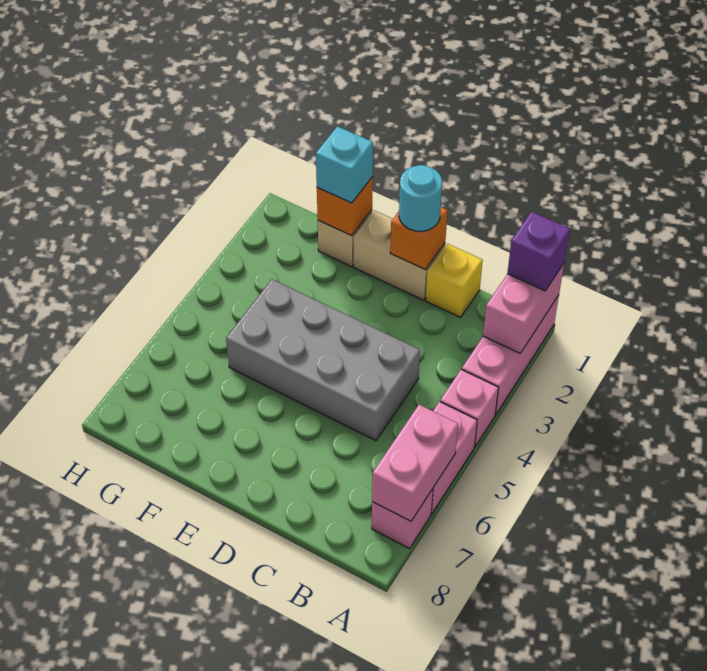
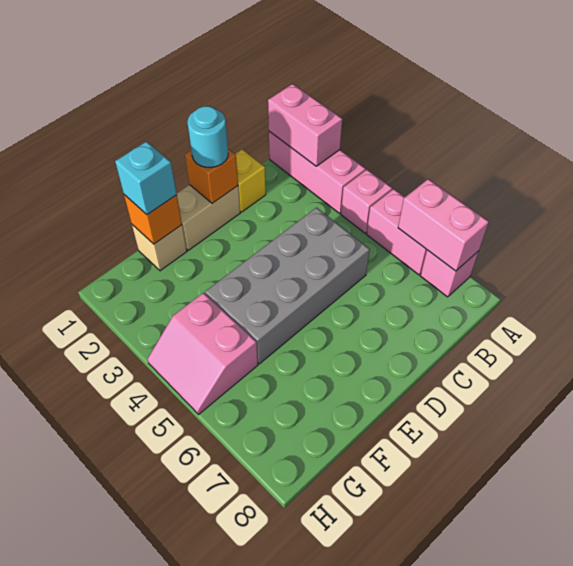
purple brick A1 level 3 -> none
none -> pink slope G4:H5 level 1 top G

